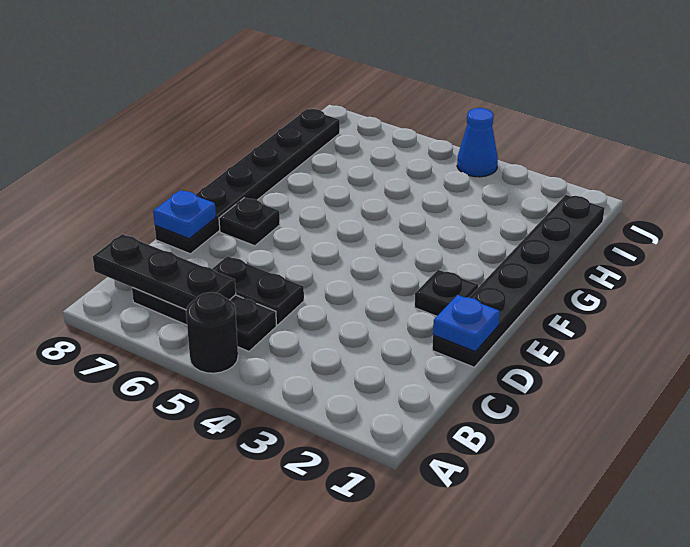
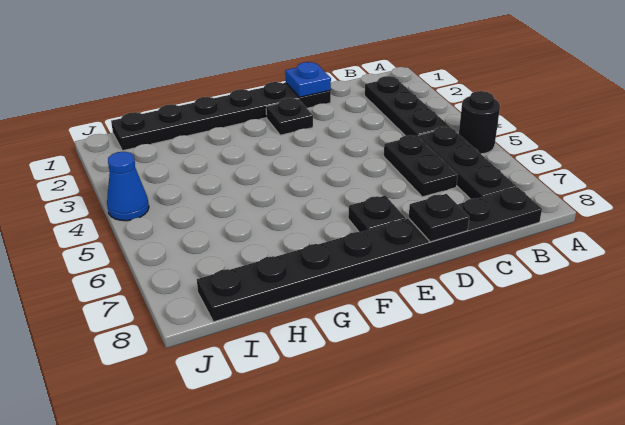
black plate B6:B8 level 2 -> black plate B2:B4 level 1
black plate D8:I8 level 1 -> black plate B8:I8 level 1
blue plate D8 level 2 -> black plate D8 level 2

